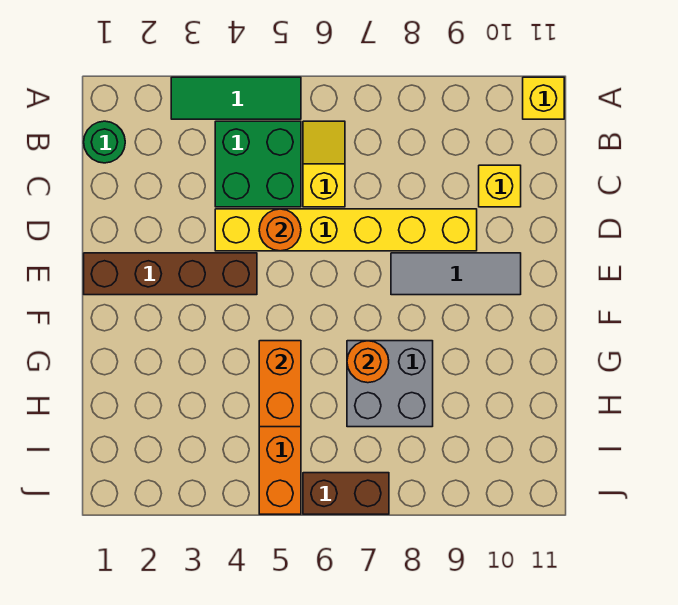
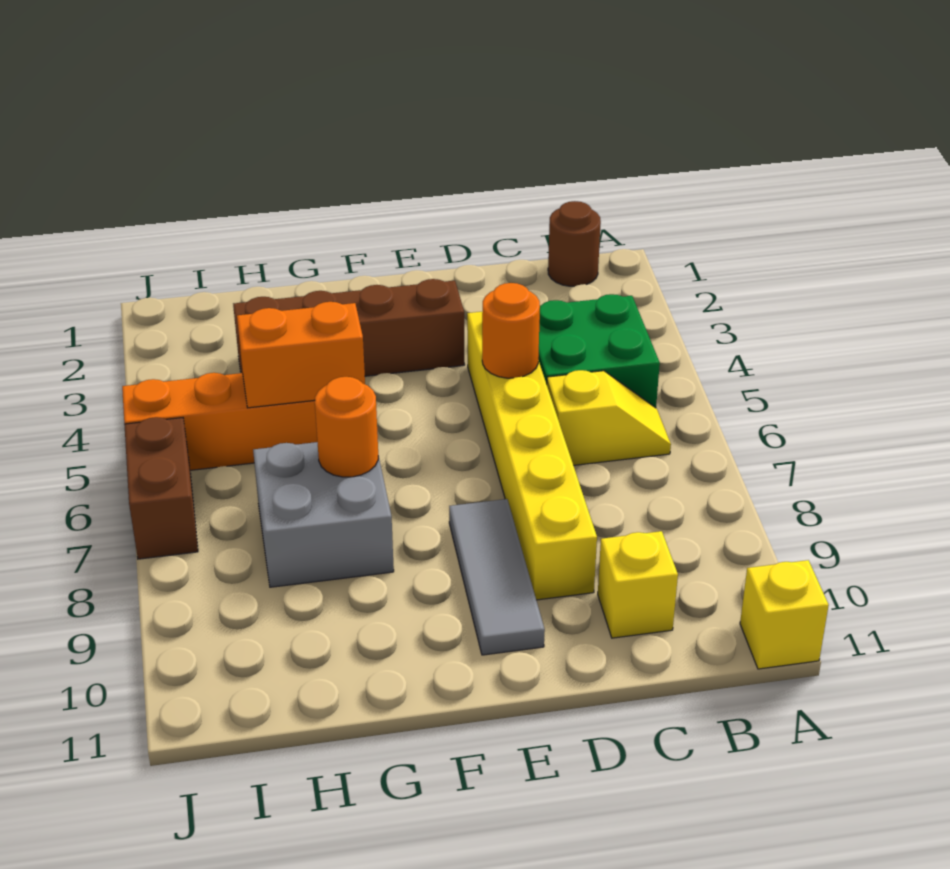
green tile A3:A5 level 1 -> none
green round brick B1 level 1 -> brown round brick B1 level 1
brown brick E1:E4 level 1 -> brown brick E3:H3 level 1

